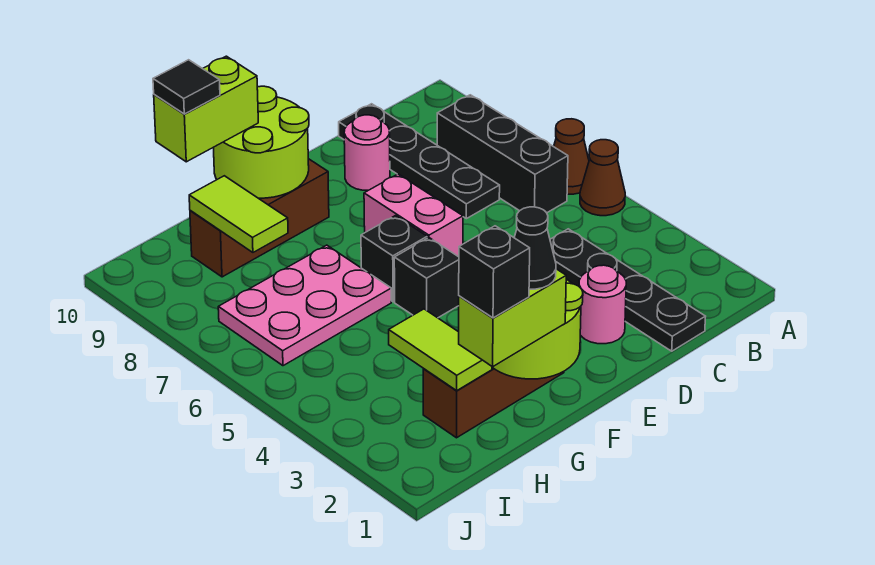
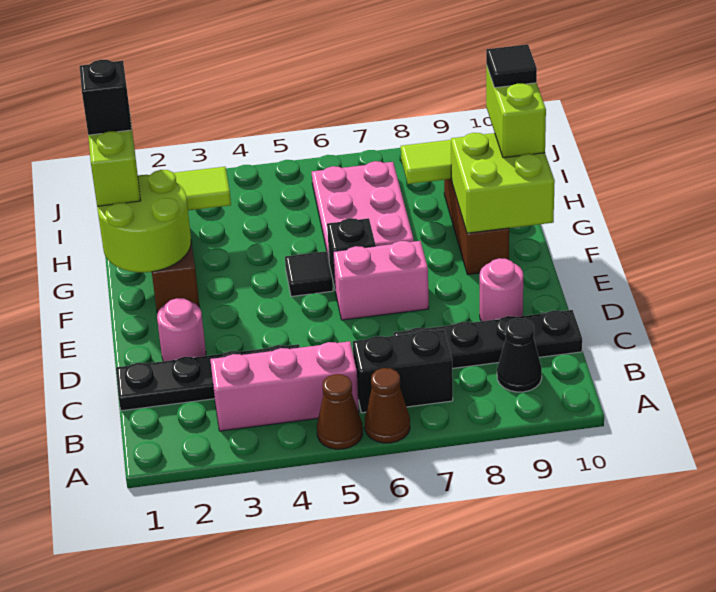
none -> pink brick B3:B5 level 1
black brick B6:B8 level 1 -> black brick B6:B7 level 1
black brick F5 level 1 -> black tile F5 level 1
lime round brick F9:G10 level 2 -> lime brick F9:G10 level 2
black cone G1 level 4 -> black cone B9 level 1

